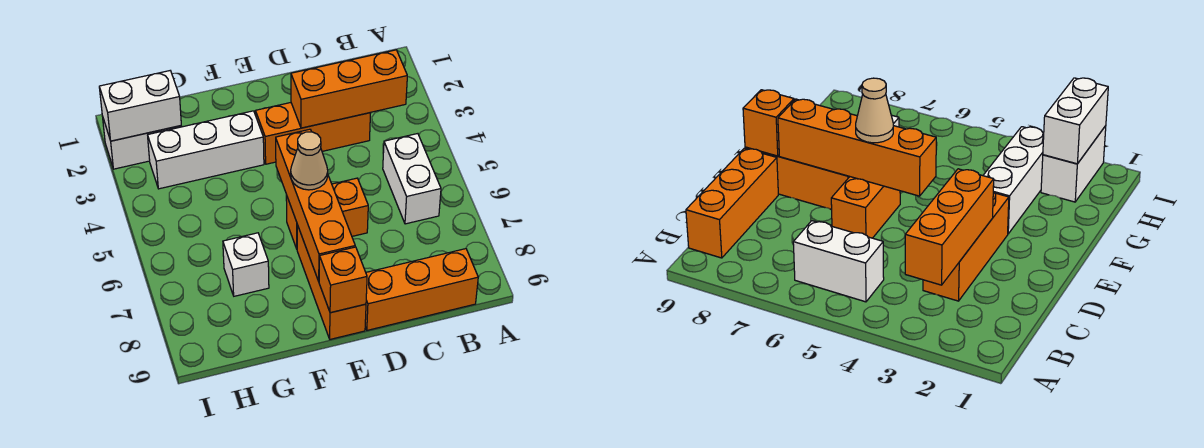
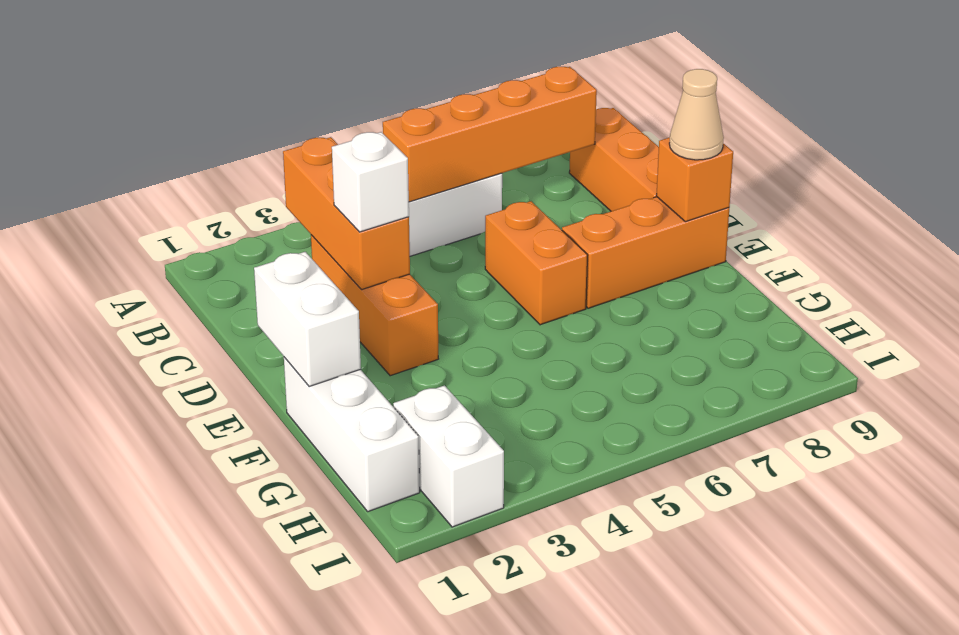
orange brick E5:E8 level 2 -> orange brick B5:B8 level 2
tan cone E6 level 3 -> tan cone E9 level 3
white brick F3:H3 level 1 -> white brick F1:H1 level 1
white brick G7 level 1 -> white brick D3 level 3
white brick H2:I2 level 2 -> white brick E1:F1 level 2

